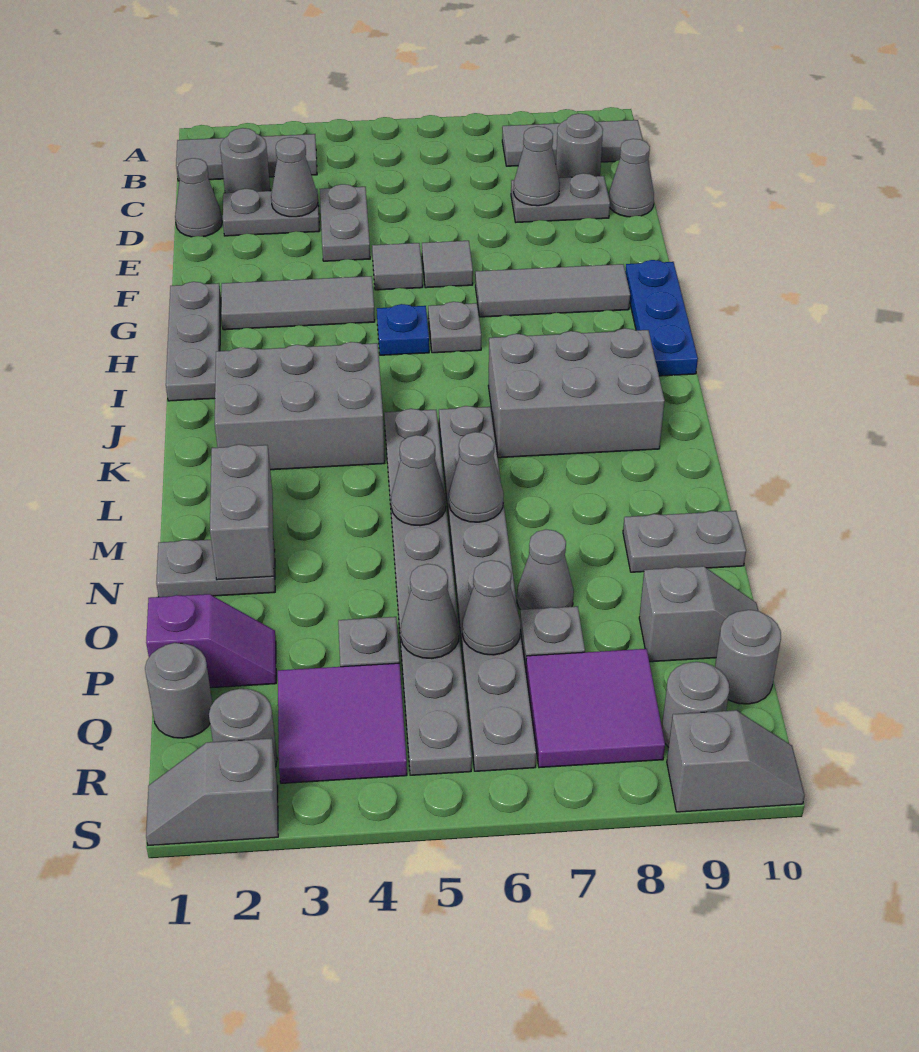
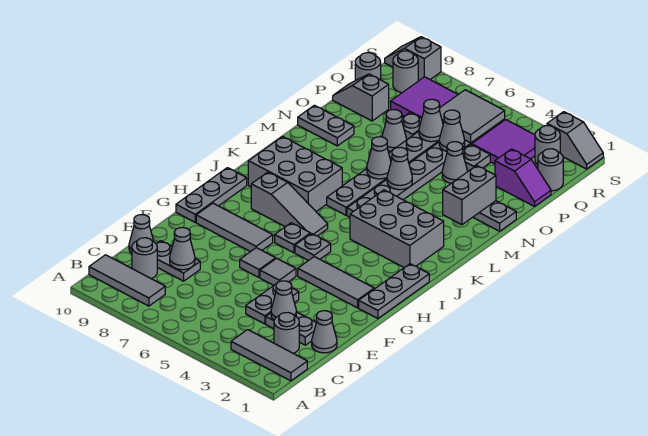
blue plate G10:I10 level 1 -> grey plate G10:I10 level 1
blue plate H5 level 1 -> grey plate H5 level 1
none -> grey slope I6:I8 level 1 top 8
none -> grey cone O4 level 1
purple slope P1:P2 level 1 top 1 -> purple slope P1:P2 level 1 top 2
none -> grey tile Q5:R6 level 2

